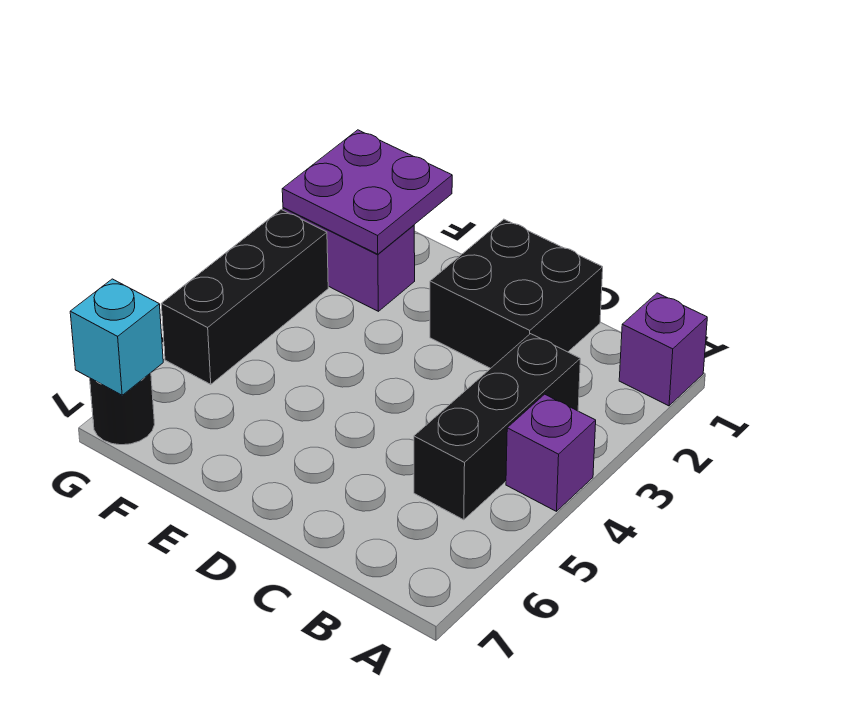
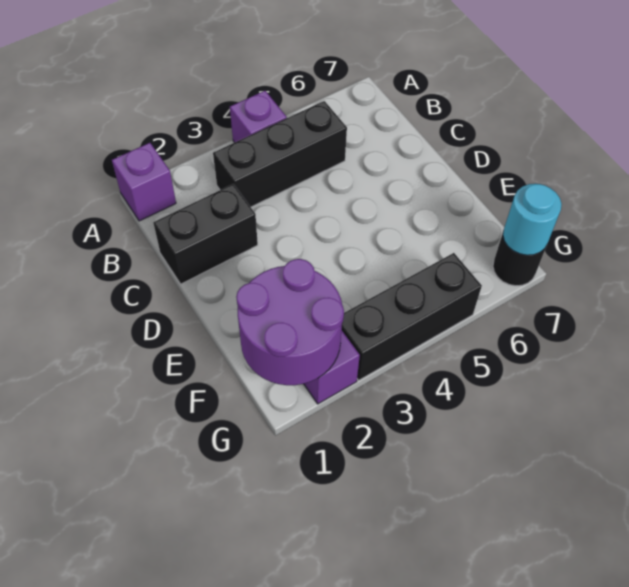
black brick C1:D2 level 1 -> black brick C1:C2 level 1
purple plate F1:G2 level 2 -> purple round brick F1:G2 level 2
cyan brick G7 level 2 -> cyan round brick G7 level 2

